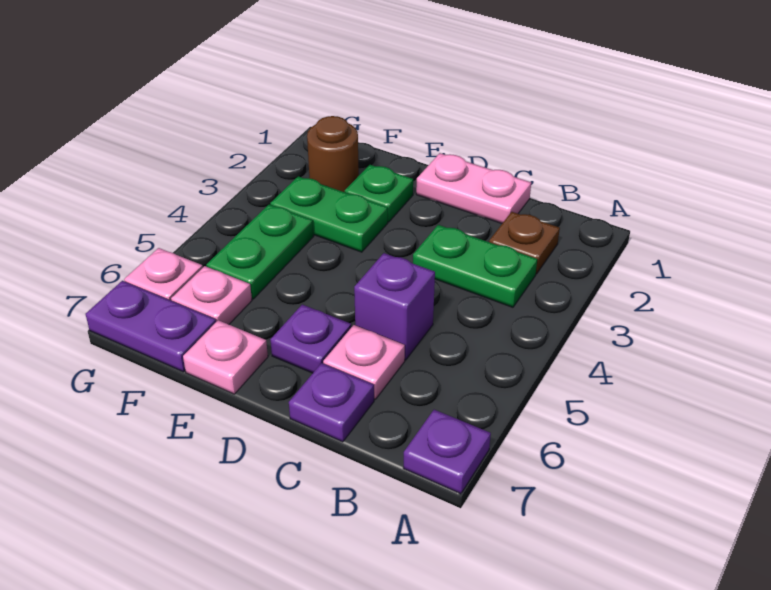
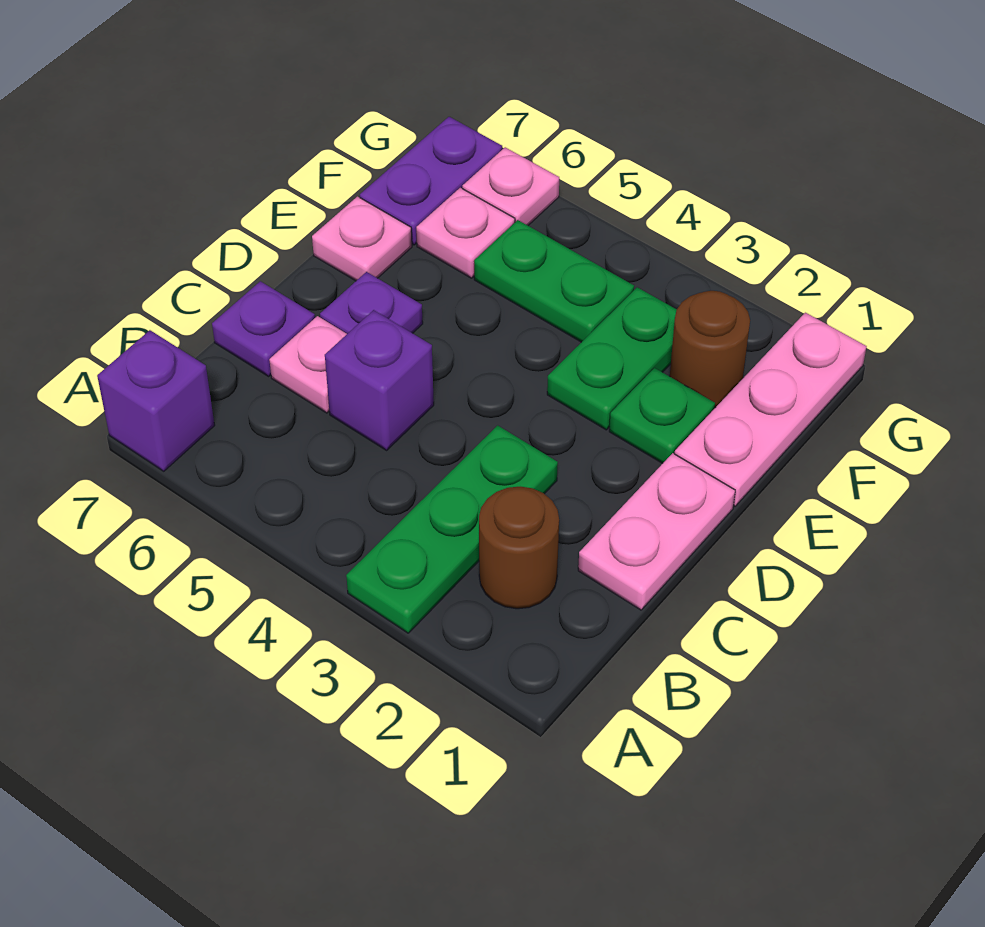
purple plate A7 level 1 -> purple brick A7 level 1
brown plate B2 level 1 -> brown round brick B2 level 1
green plate B3:C3 level 1 -> green plate A3:C3 level 1
none -> pink plate E1:G1 level 1

